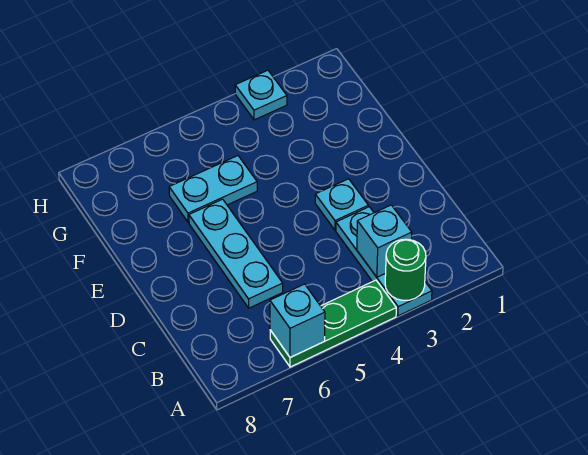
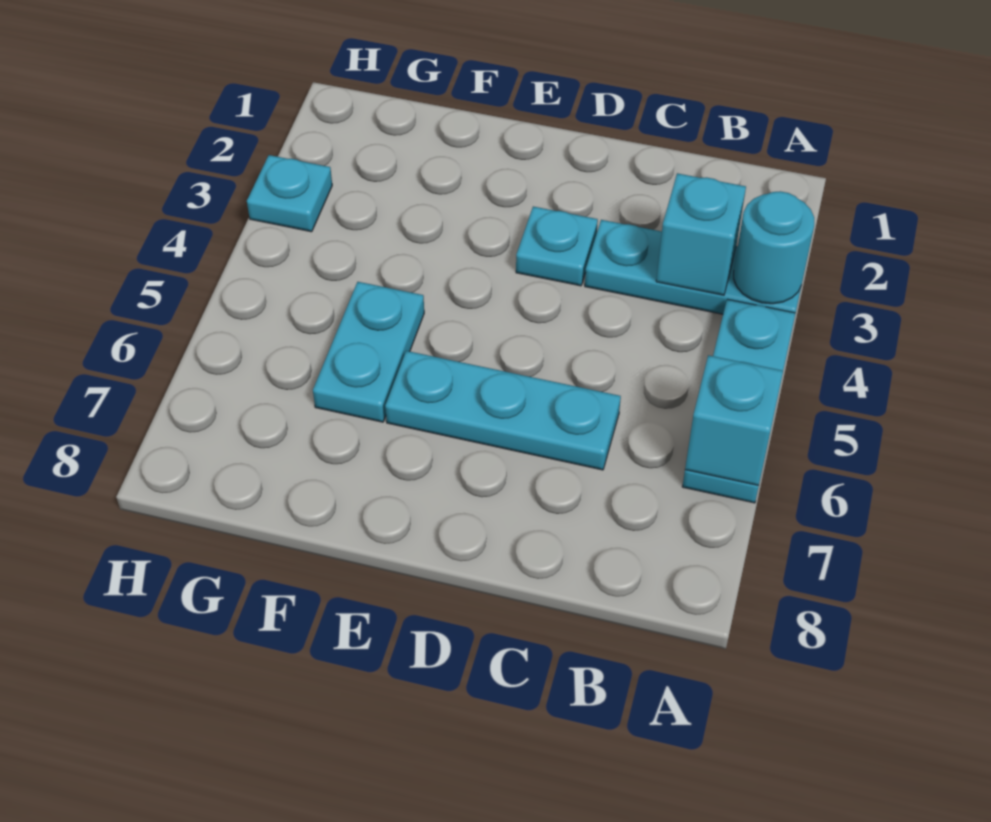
green round brick A3 level 2 -> cyan round brick A3 level 2
green plate A4:A6 level 1 -> cyan plate A4:A6 level 1

